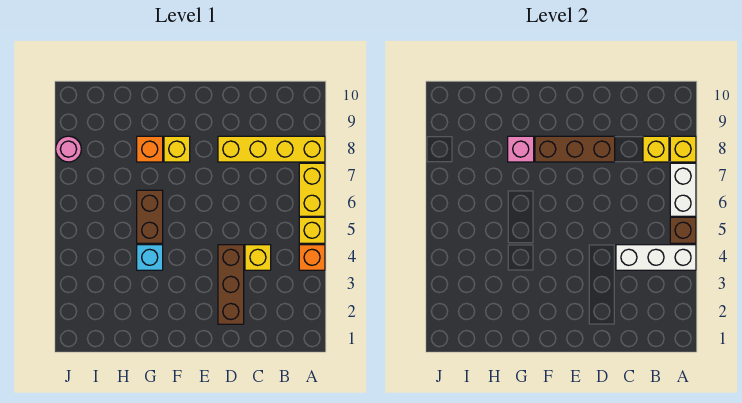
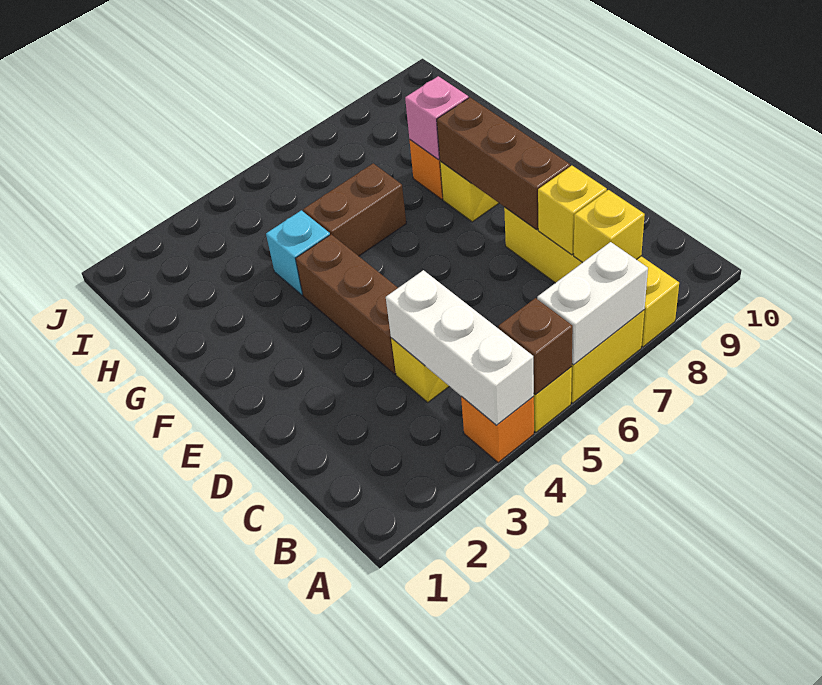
yellow brick A8 level 2 -> yellow brick C8 level 2
brown brick D2:D4 level 1 -> brown brick D4:F4 level 1
pink round brick J8 level 1 -> none

